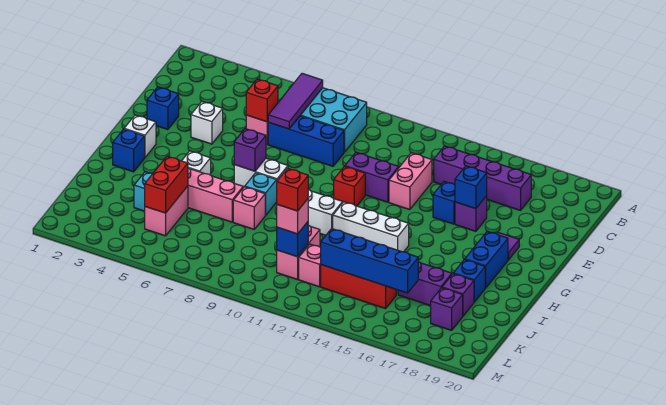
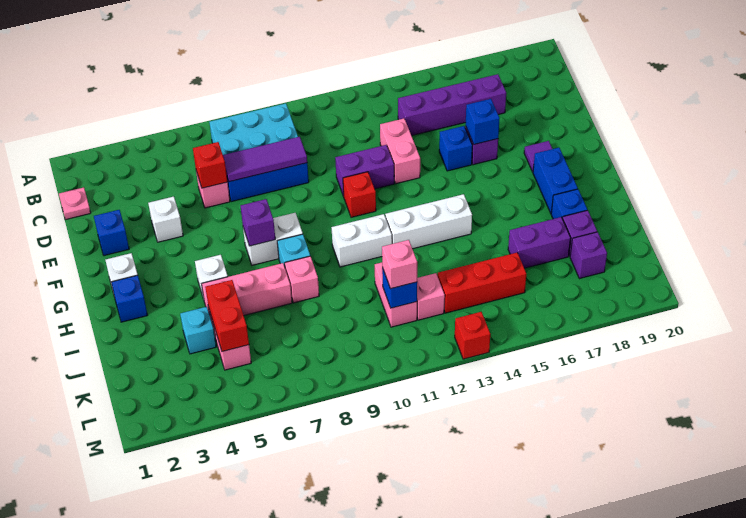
purple tile B7:D7 level 2 -> purple tile D7:D9 level 2
none -> pink plate C1 level 1
red brick K11 level 4 -> red brick M13 level 1
blue brick K13:K16 level 2 -> none

